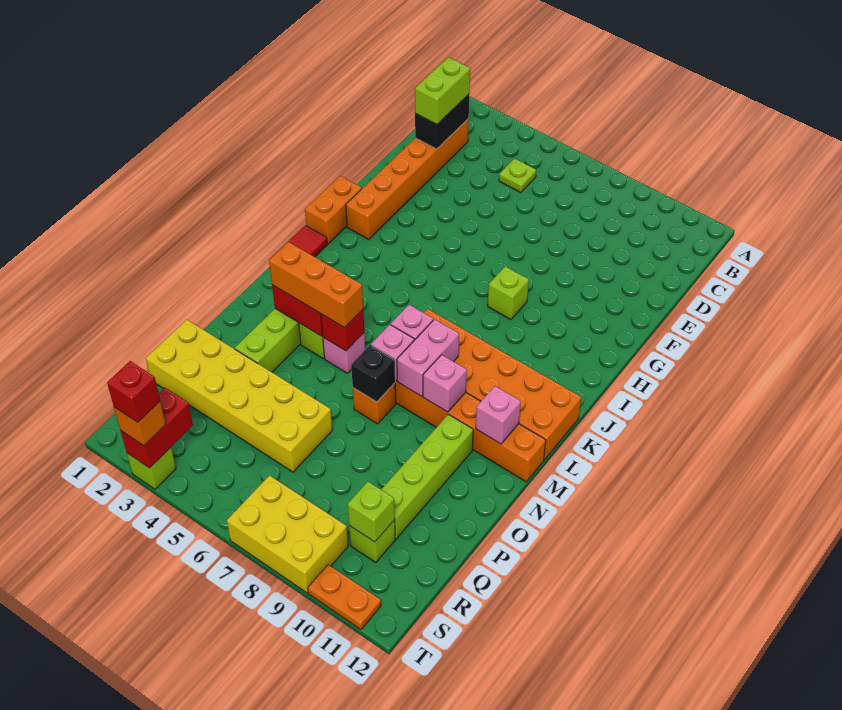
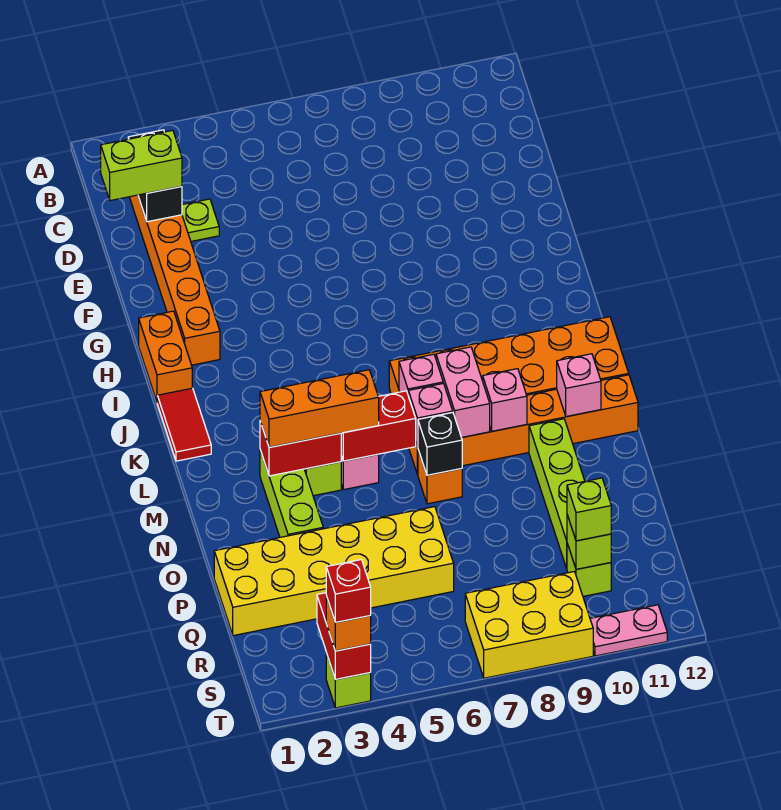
lime brick C2:D2 level 3 -> lime brick D1:D2 level 3
lime plate C5 level 1 -> lime plate D3 level 1
lime brick H8 level 1 -> lime brick R10 level 3
red brick M5 level 2 -> red brick M5:M6 level 2
orange plate T10:T11 level 1 -> pink plate T10:T11 level 1

